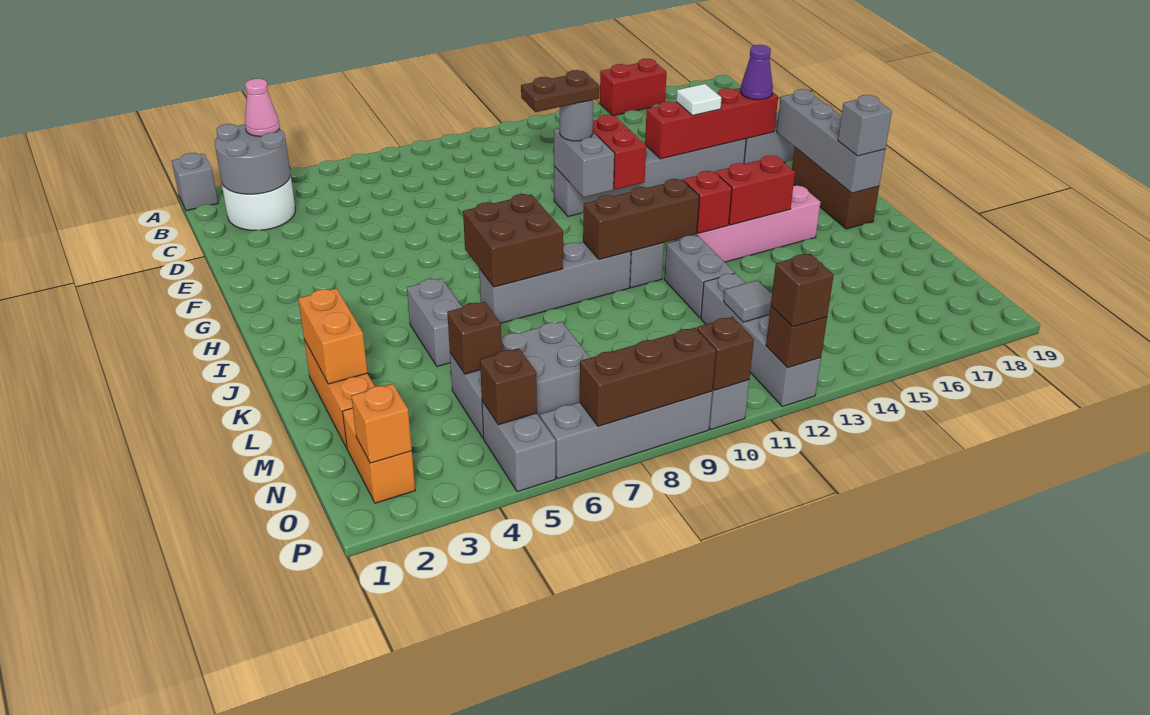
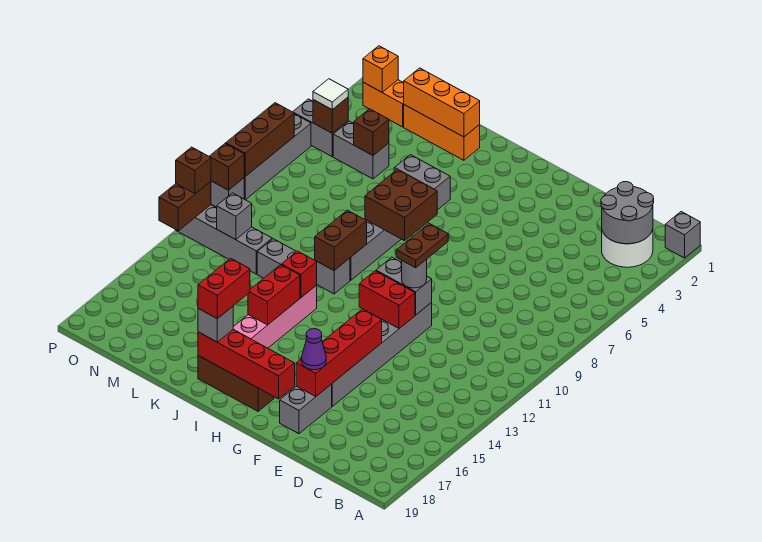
red brick A15:A16 level 1 -> red brick J17:J18 level 4
pink cone B3 level 3 -> none
white tile F15 level 3 -> white tile O5 level 3
grey brick G18:J18 level 2 -> red brick G18:J18 level 2
brown brick J10:J12 level 2 -> brown brick J10:J11 level 2
orange brick K2:L2 level 2 -> orange brick K2:M2 level 2
grey brick M5:N7 level 1 -> grey brick M5:N5 level 1
grey tile N12 level 2 -> grey brick N12 level 2
brown brick P12 level 2 -> brown brick P12:P13 level 2

